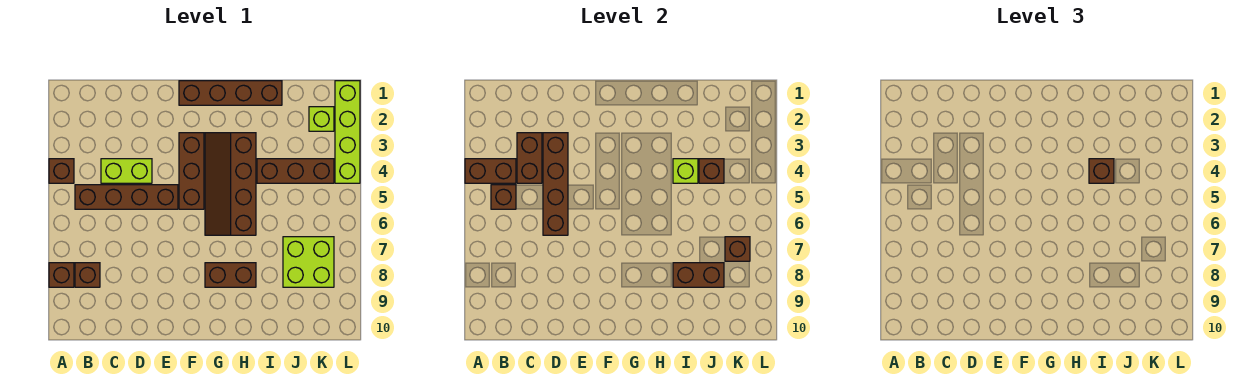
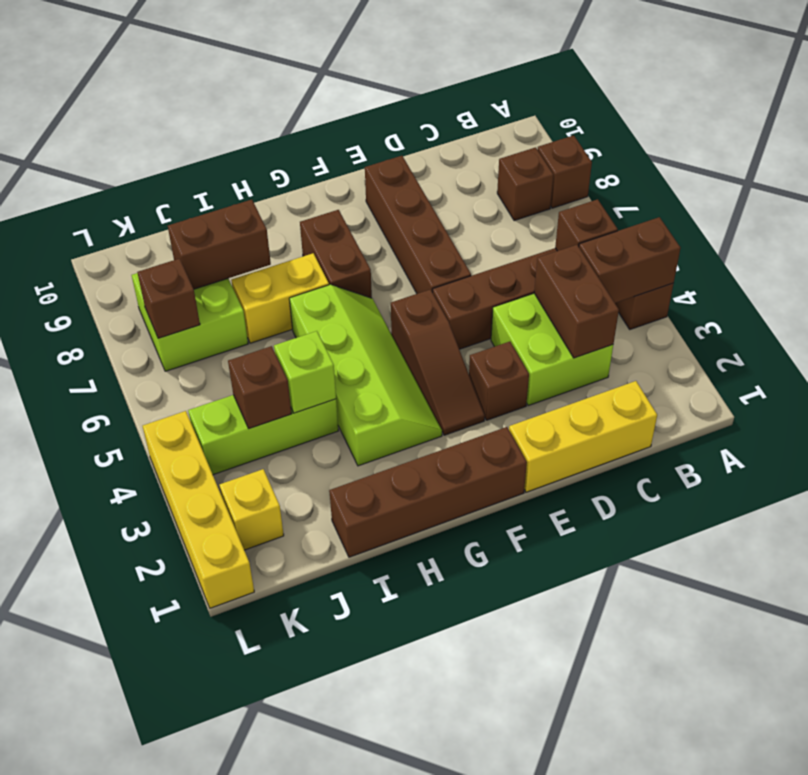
none -> yellow brick C1:E1 level 1
lime brick C4:D4 level 1 -> lime brick C3:D4 level 1
brown brick D3:D6 level 2 -> brown brick E6:E9 level 1
brown brick F3:F5 level 1 -> brown slope F3:F5 level 1 top 5
brown slope G3:H6 level 1 top H -> lime slope G3:H6 level 1 top H
brown brick G8:H8 level 1 -> brown brick G7:G8 level 1
none -> yellow brick H7:I7 level 1
brown brick I4:K4 level 1 -> lime brick I4:K4 level 1
brown brick I4 level 3 -> brown brick E3 level 1
lime brick K2 level 1 -> yellow brick K2 level 1
lime brick L1:L4 level 1 -> yellow brick L1:L4 level 1

